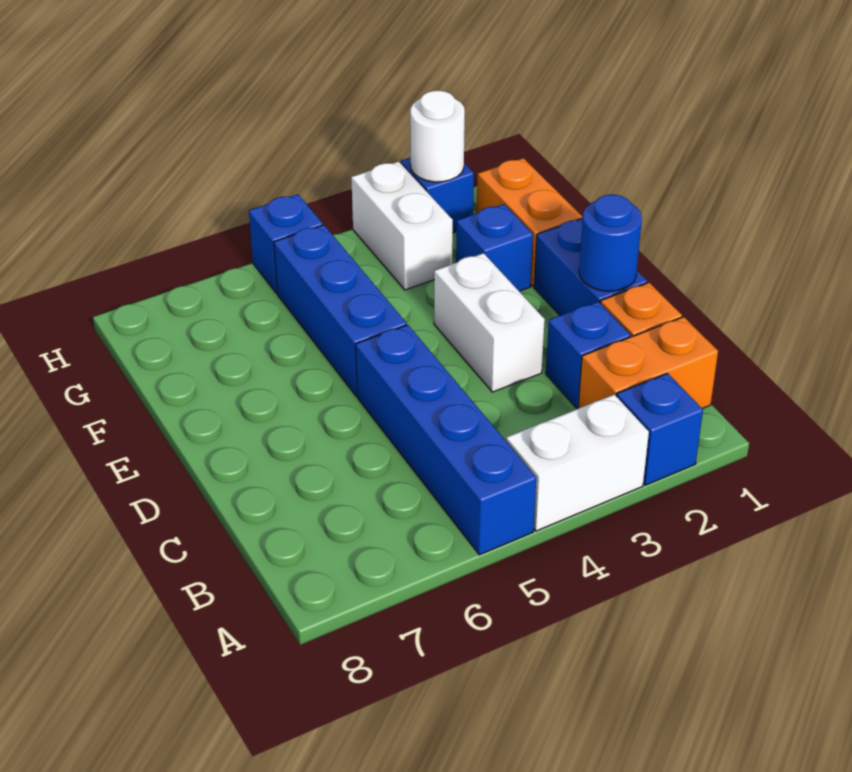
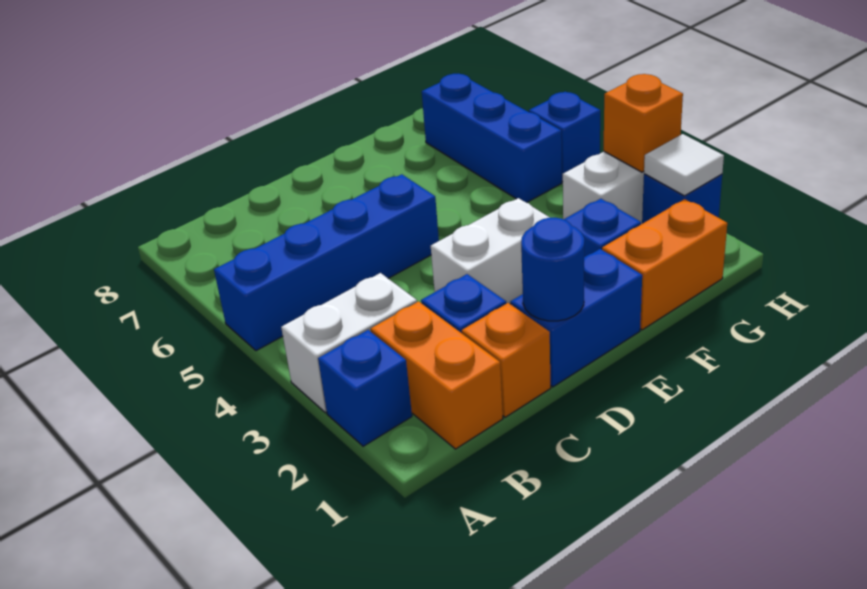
white brick A3:A4 level 1 -> white brick A3:B3 level 1
blue brick E5:G5 level 1 -> blue brick G5:G7 level 1
white round brick H2 level 2 -> white tile H2 level 2
none -> orange brick H3 level 2

